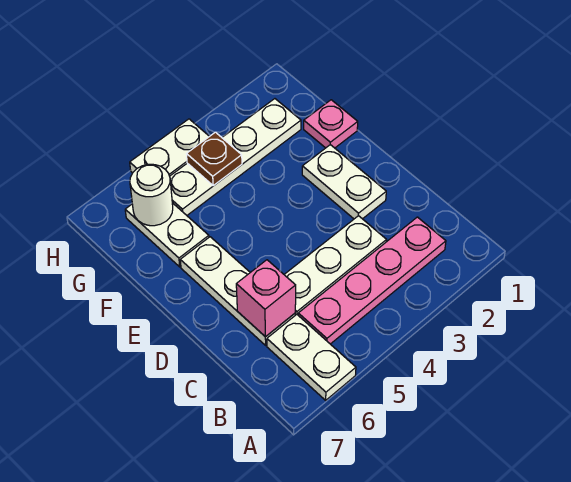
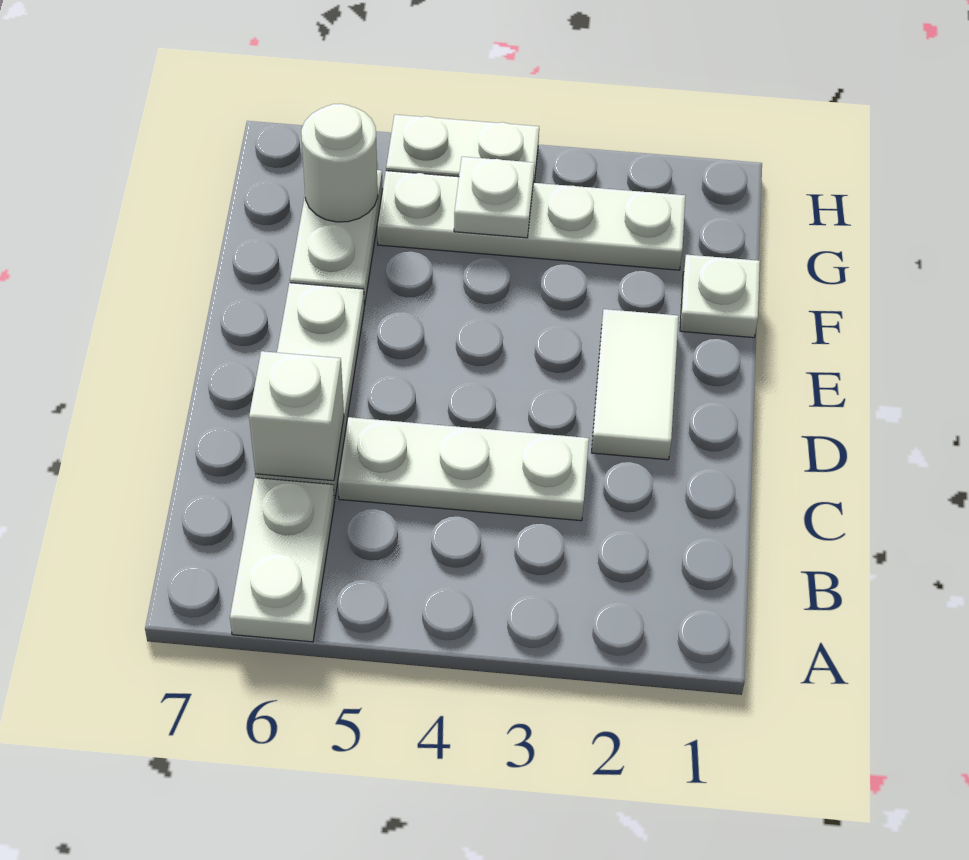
pink plate B2:B5 level 1 -> none
pink brick C6 level 2 -> white brick C6 level 2
white plate D2:E2 level 1 -> white tile D2:E2 level 1
pink plate F1 level 1 -> white plate F1 level 1
brown plate G4 level 2 -> white plate G4 level 2

